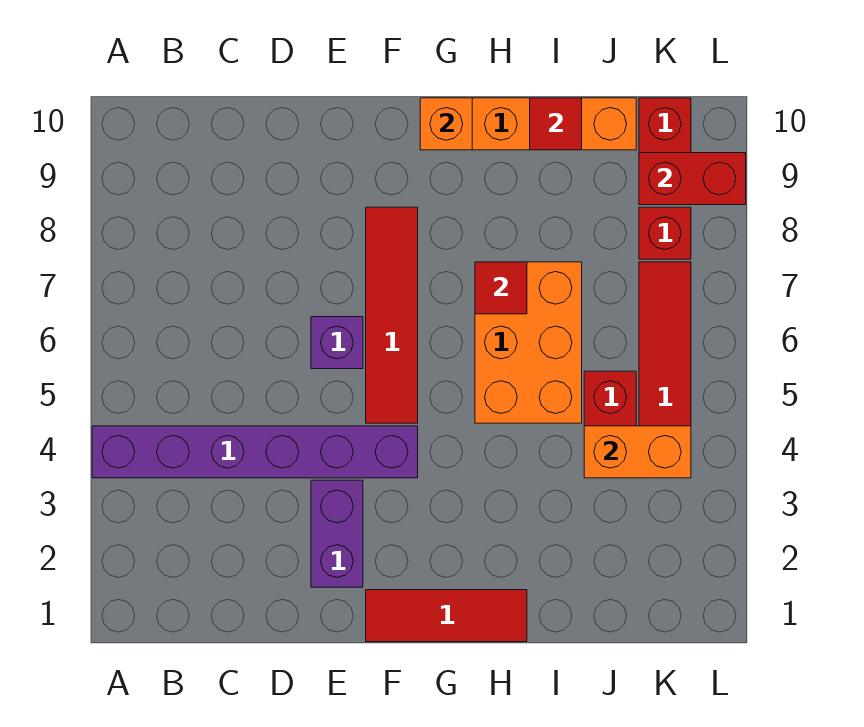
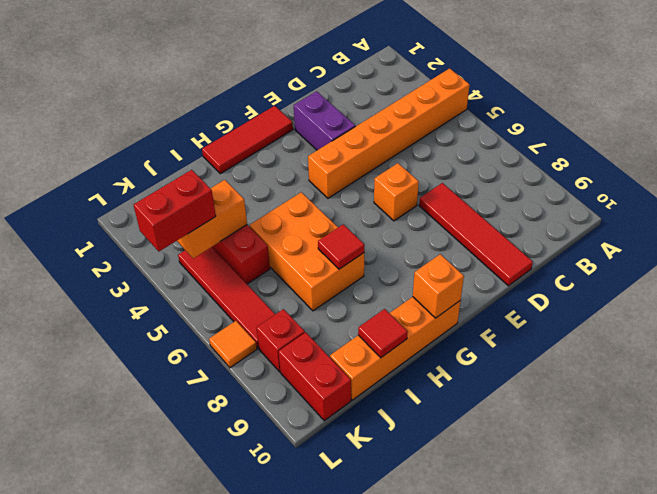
purple brick A4:F4 level 1 -> orange brick A4:F4 level 1
purple brick E6 level 1 -> orange brick E6 level 1
red tile F5:F8 level 1 -> red tile D7:D10 level 1
red brick K9:L9 level 2 -> red brick K4:L4 level 3
none -> orange tile L7 level 1

